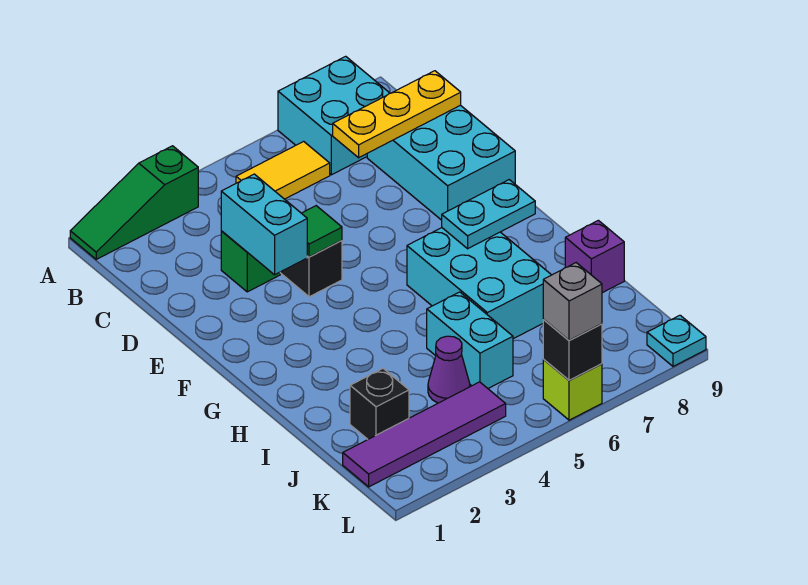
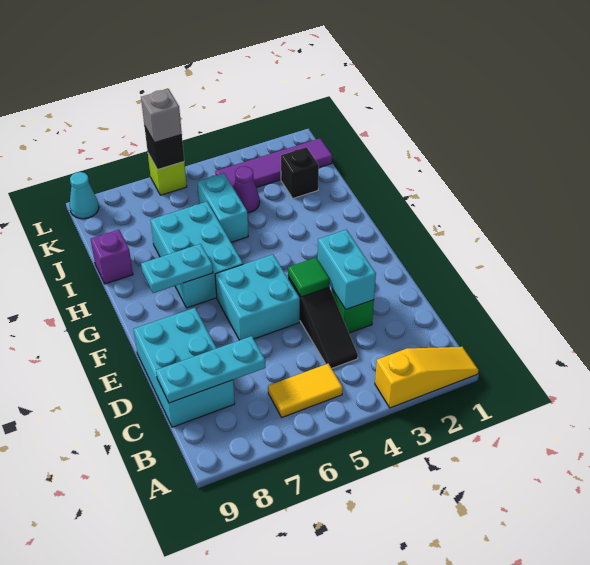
green slope A1:A3 level 1 top 3 -> yellow slope A1:A3 level 1 top 3
cyan brick A7:B8 level 1 -> cyan brick E5:F6 level 1
yellow plate C7:C9 level 2 -> cyan plate C7:C9 level 2
cyan plate L9 level 1 -> cyan cone L9 level 1

